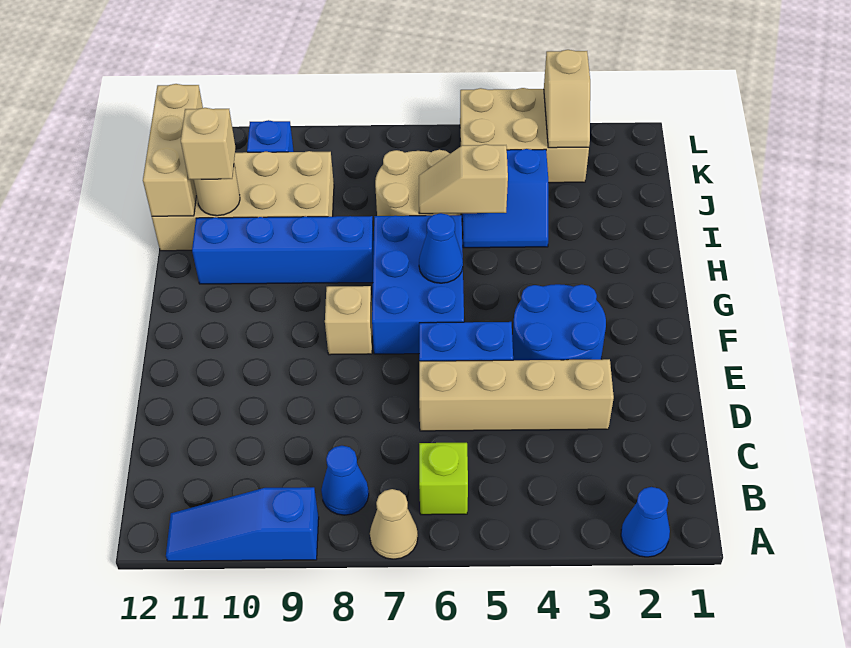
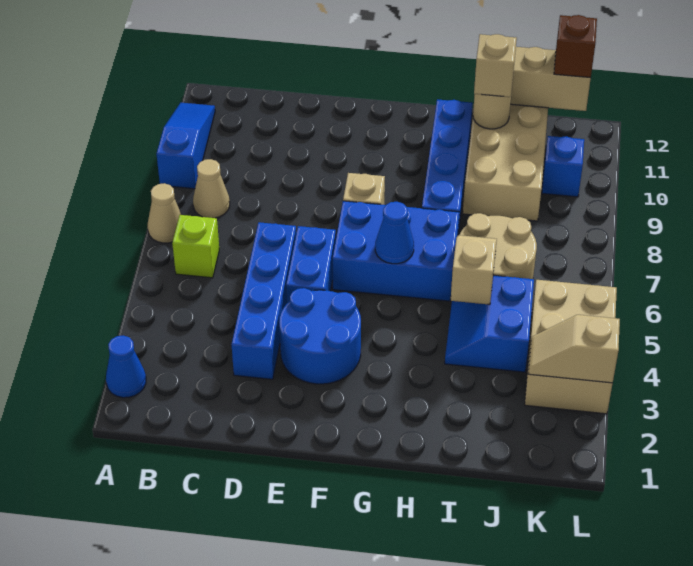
blue cone B8 level 1 -> tan cone B8 level 1
tan brick D3:D6 level 1 -> blue brick D3:D6 level 1
none -> brown brick K12 level 3

